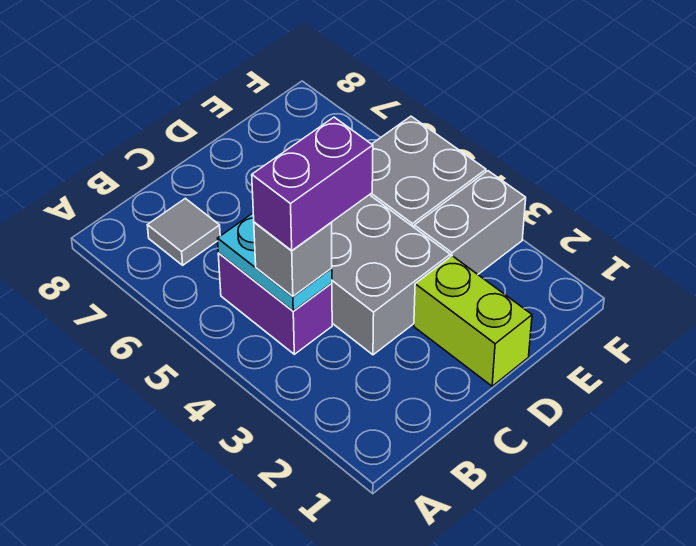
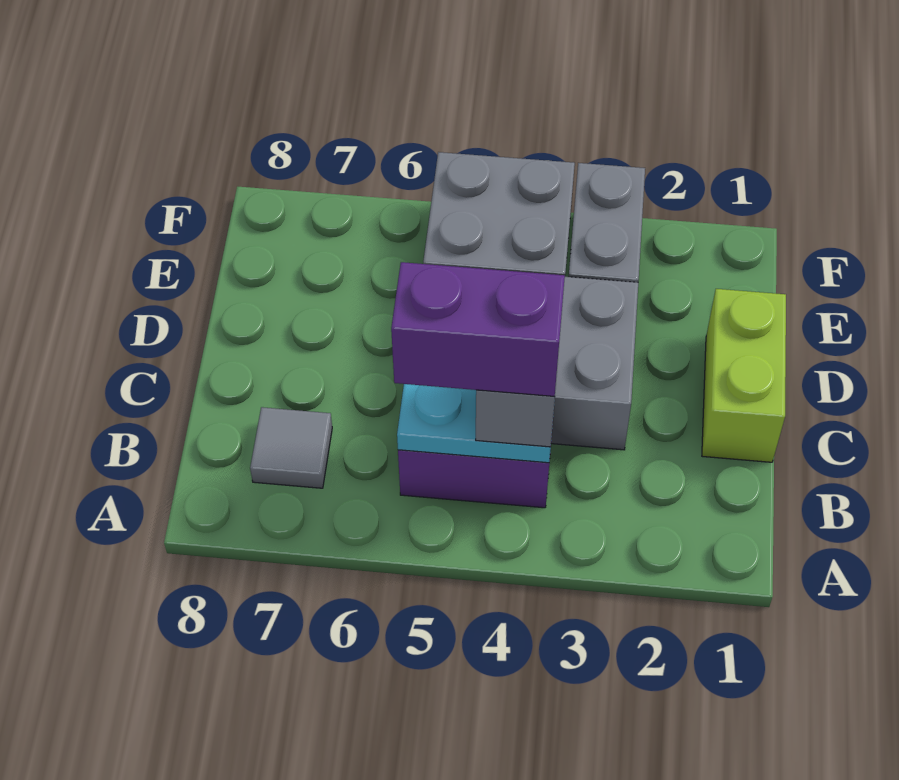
purple brick B4:C4 level 4 -> purple brick B4:B5 level 4
lime brick D1:D2 level 1 -> lime brick C1:D1 level 1

